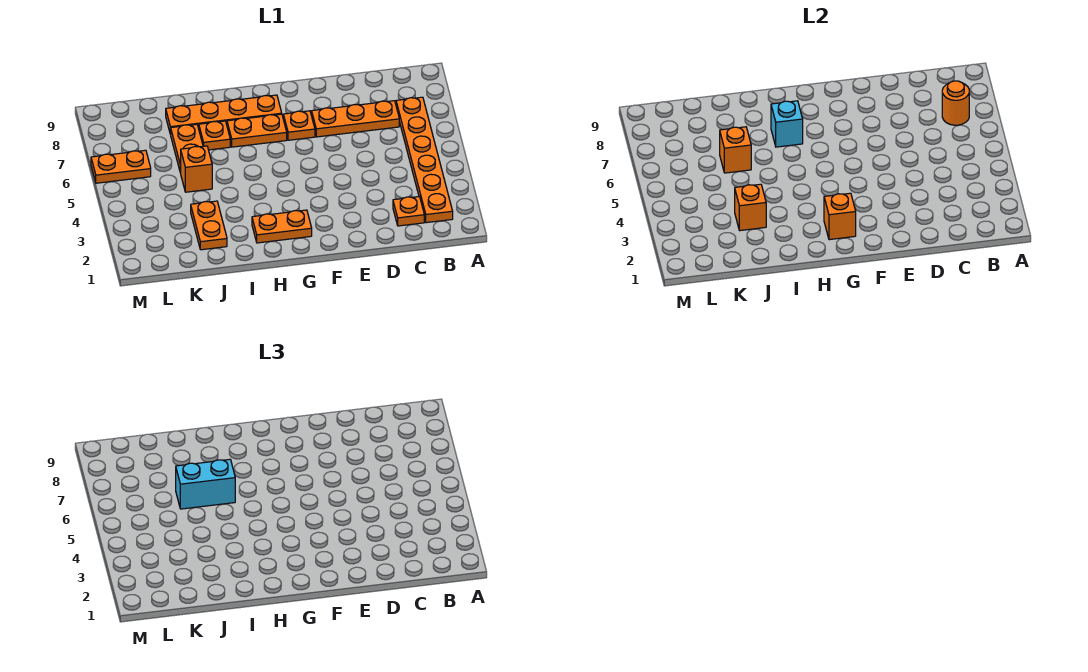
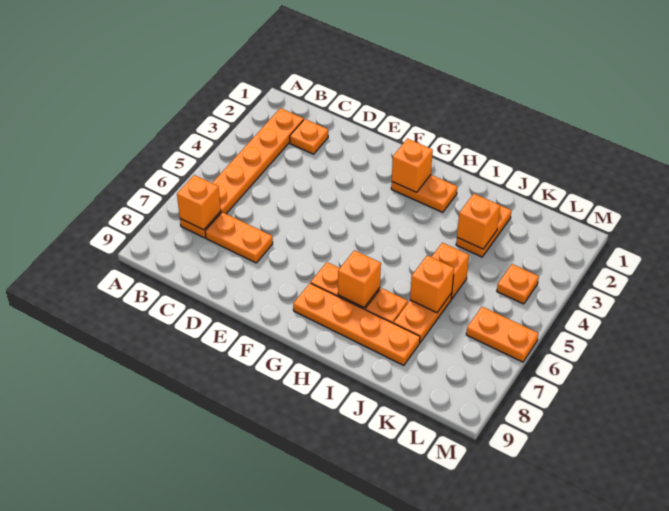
orange round brick B7 level 2 -> orange brick B7 level 2
orange plate C7:E7 level 1 -> orange plate C7:D7 level 1
orange plate F7 level 1 -> orange plate L4 level 1
cyan brick H7 level 2 -> orange brick H7 level 2
cyan brick I6:J6 level 3 -> none

